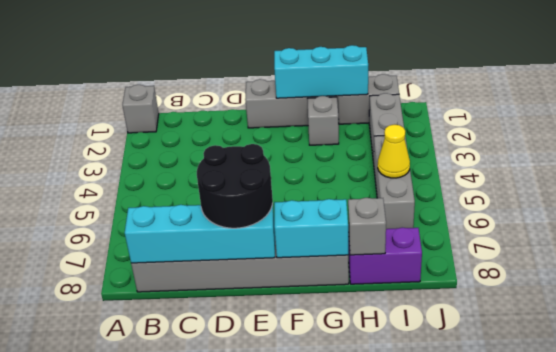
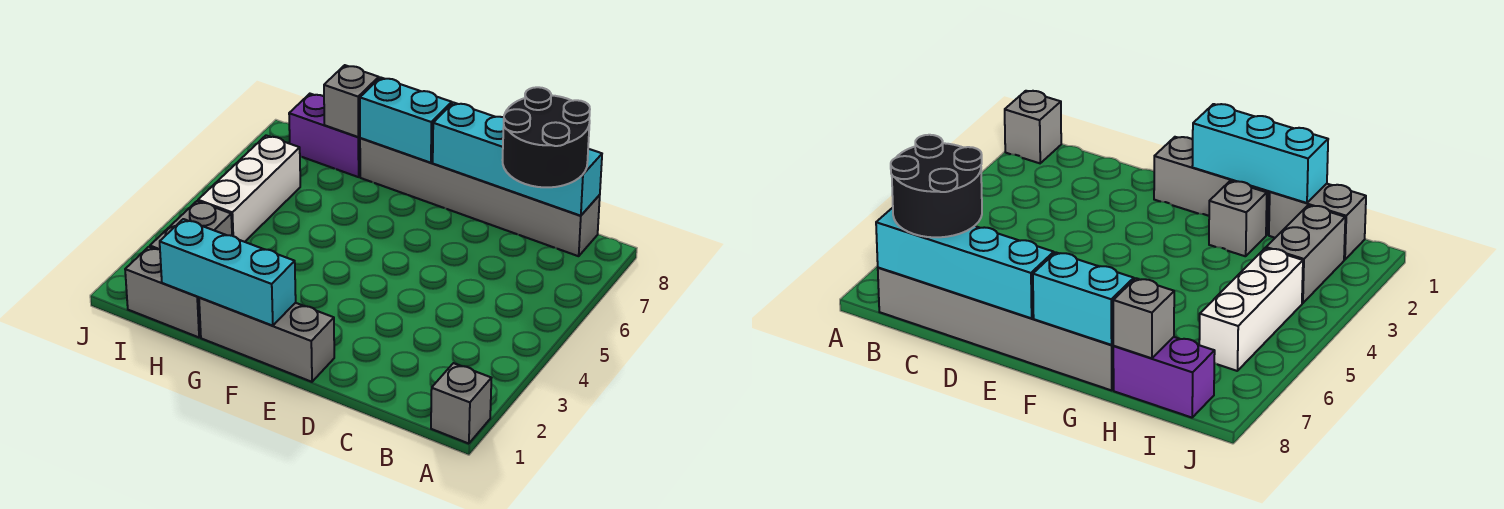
black round brick D7:E8 level 3 -> black round brick B7:C8 level 3
grey brick I4:I6 level 1 -> white brick I4:I6 level 1
yellow cone I5 level 2 -> none

